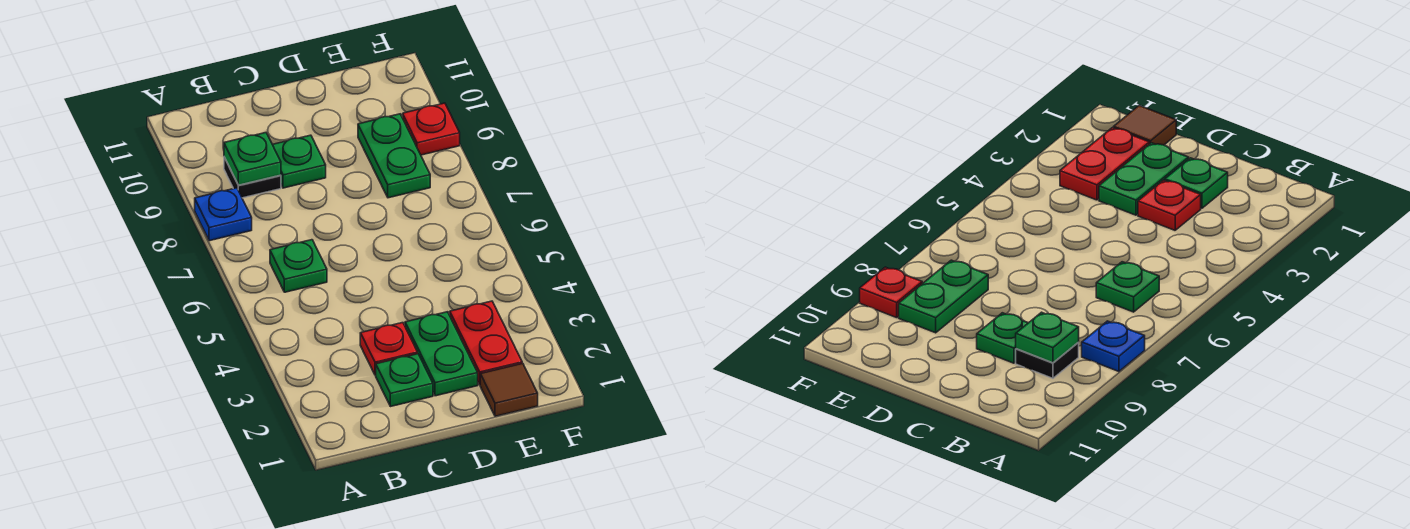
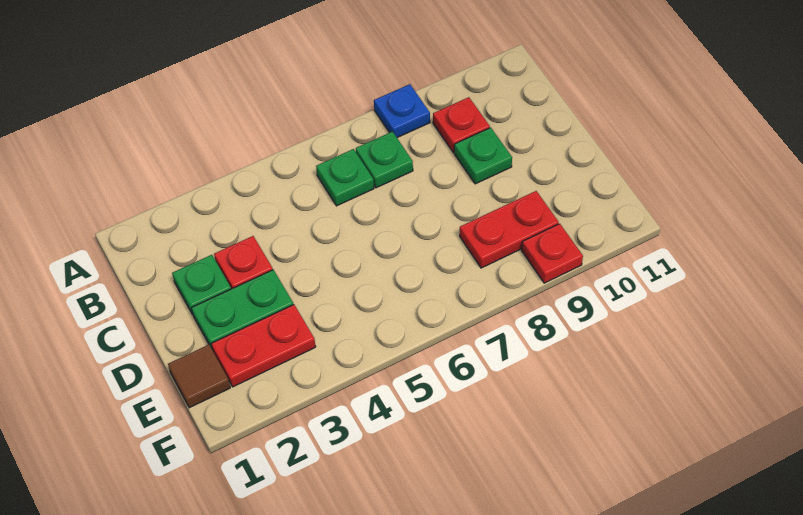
black plate B9 level 1 -> red plate B9 level 1
green plate B9 level 2 -> green plate B7 level 1
green plate E8:E9 level 1 -> red plate E8:E9 level 1

